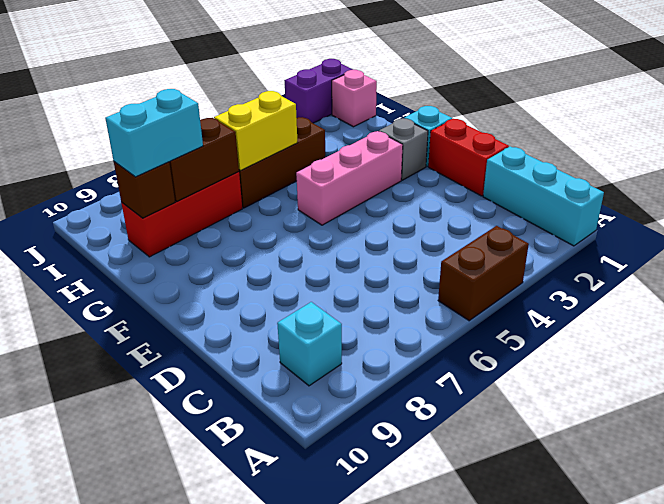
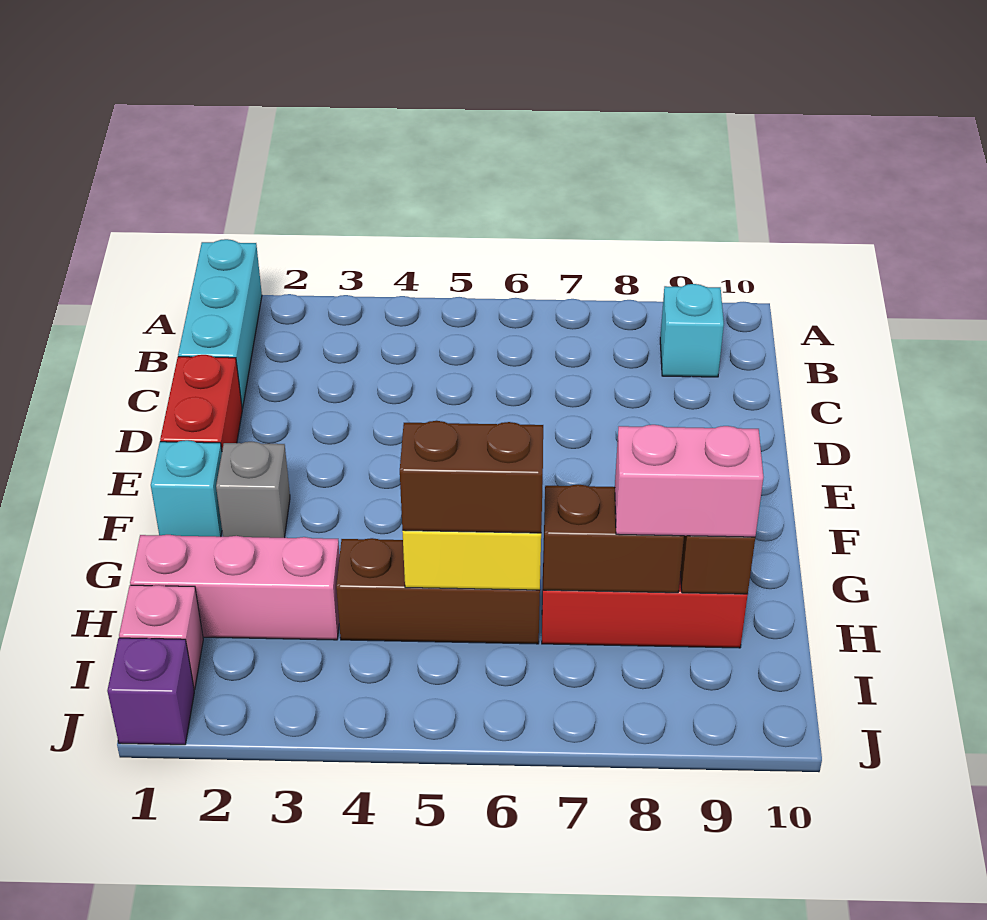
brown brick A4:A5 level 1 -> brown brick H5:H6 level 3
pink brick F3:F5 level 1 -> pink brick H1:H3 level 1
cyan brick H8:H9 level 3 -> pink brick H8:H9 level 3
purple brick J1:J2 level 1 -> purple brick J1 level 1

